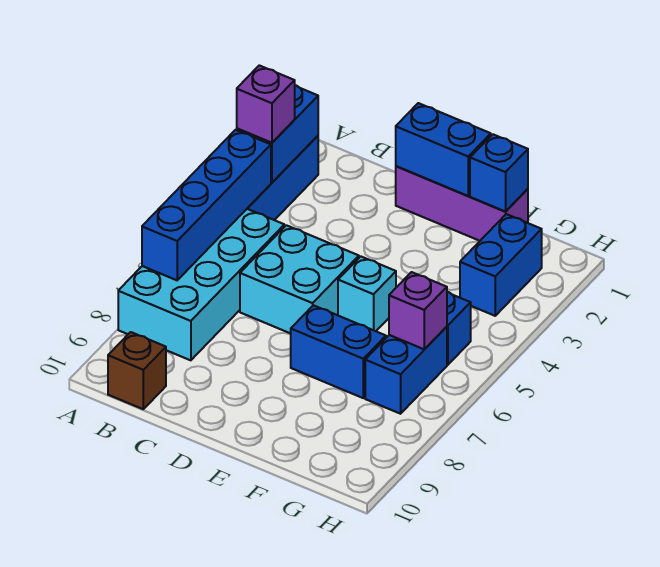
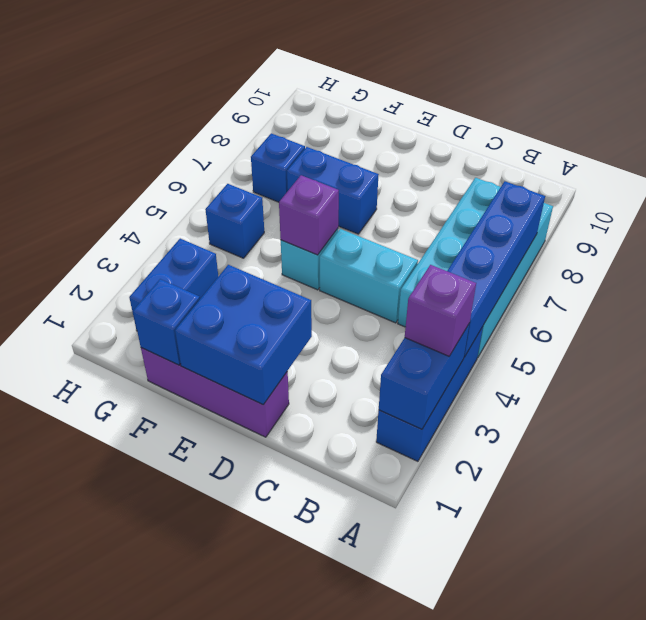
brown brick B10 level 1 -> none
cyan brick C5:D6 level 1 -> cyan brick C5:D5 level 1
blue brick D1:E1 level 2 -> blue brick D1:E2 level 2
blue brick G6:G7 level 1 -> blue brick G7 level 1
purple brick G6 level 2 -> purple brick E5 level 2

